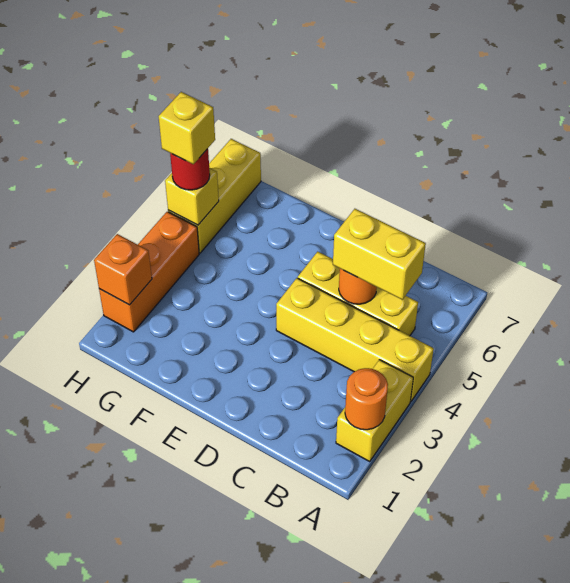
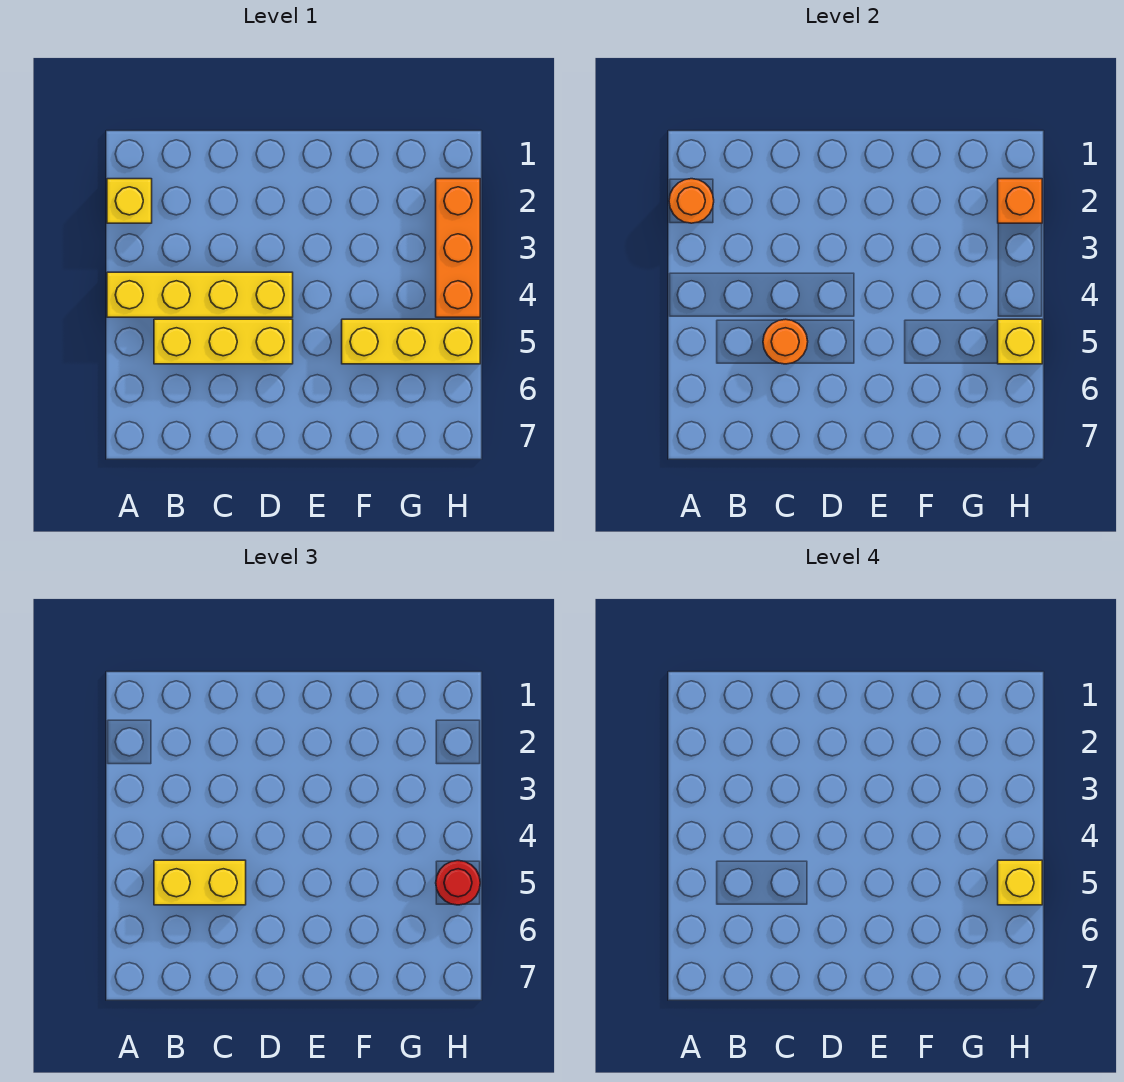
yellow brick A2:A3 level 1 -> yellow brick A2 level 1
yellow brick H5:H7 level 1 -> yellow brick F5:H5 level 1

